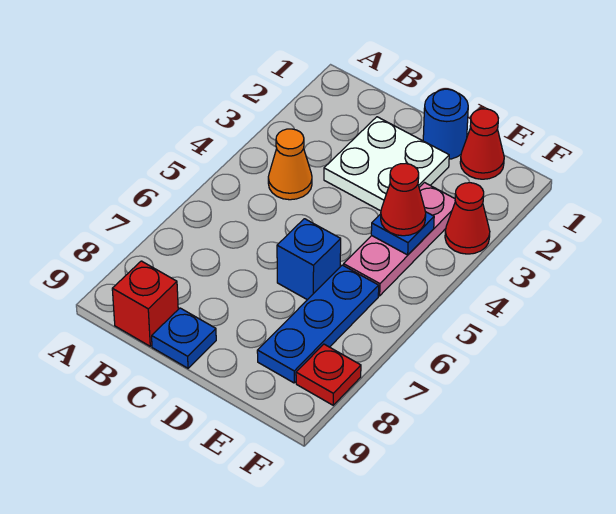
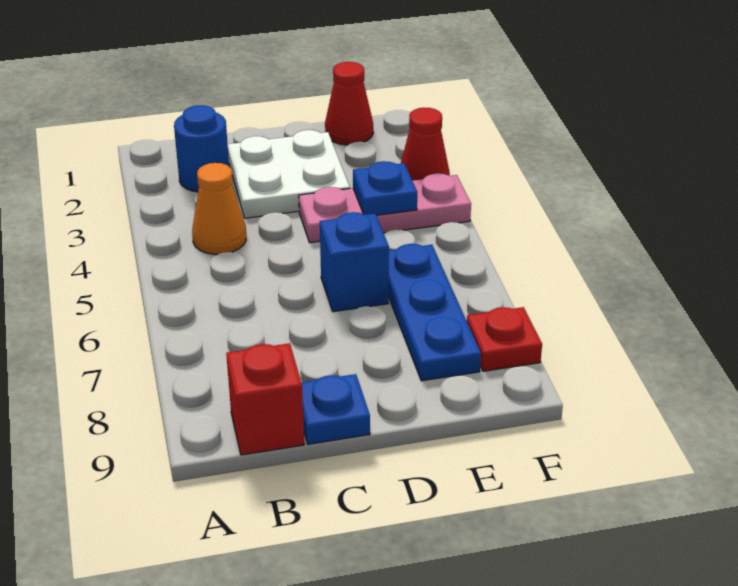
blue round brick D1 level 1 -> blue round brick B2 level 1
pink plate E3:E5 level 1 -> pink plate D4:F4 level 1
red cone E4 level 3 -> none

